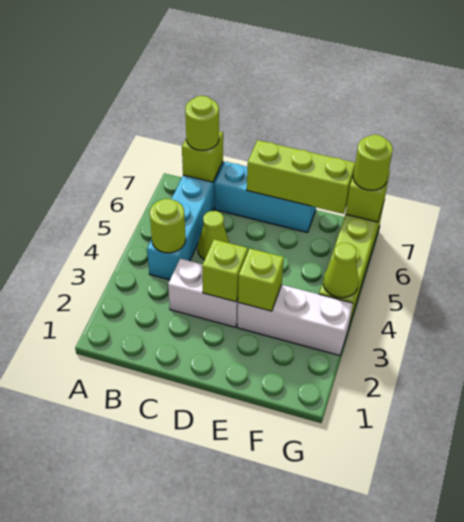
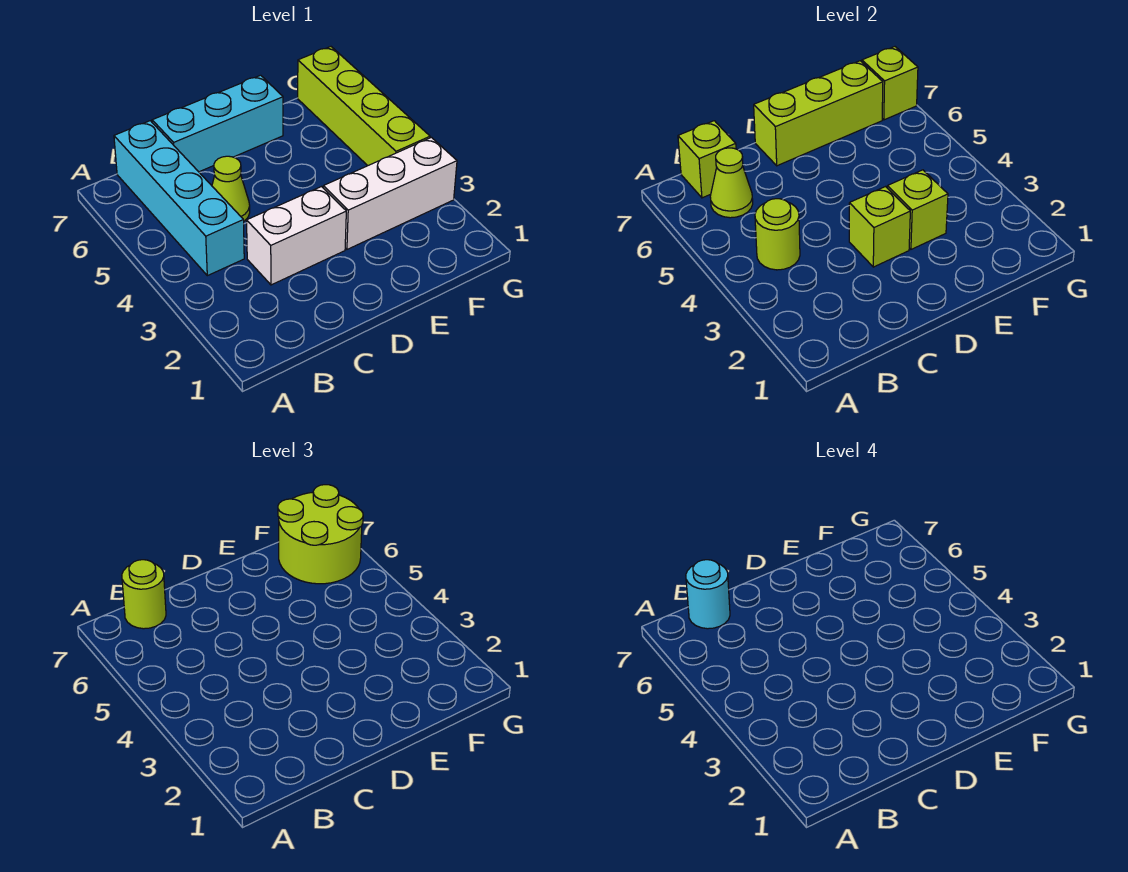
none -> cyan round brick B7 level 4
lime cone G4 level 2 -> lime cone B6 level 2
lime round brick G7 level 3 -> lime round brick F6:G7 level 3

